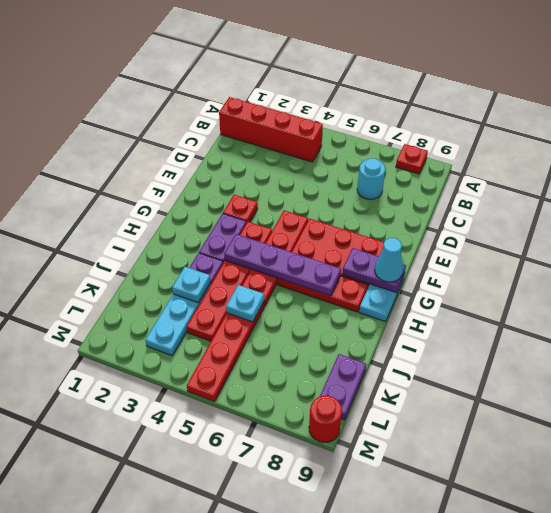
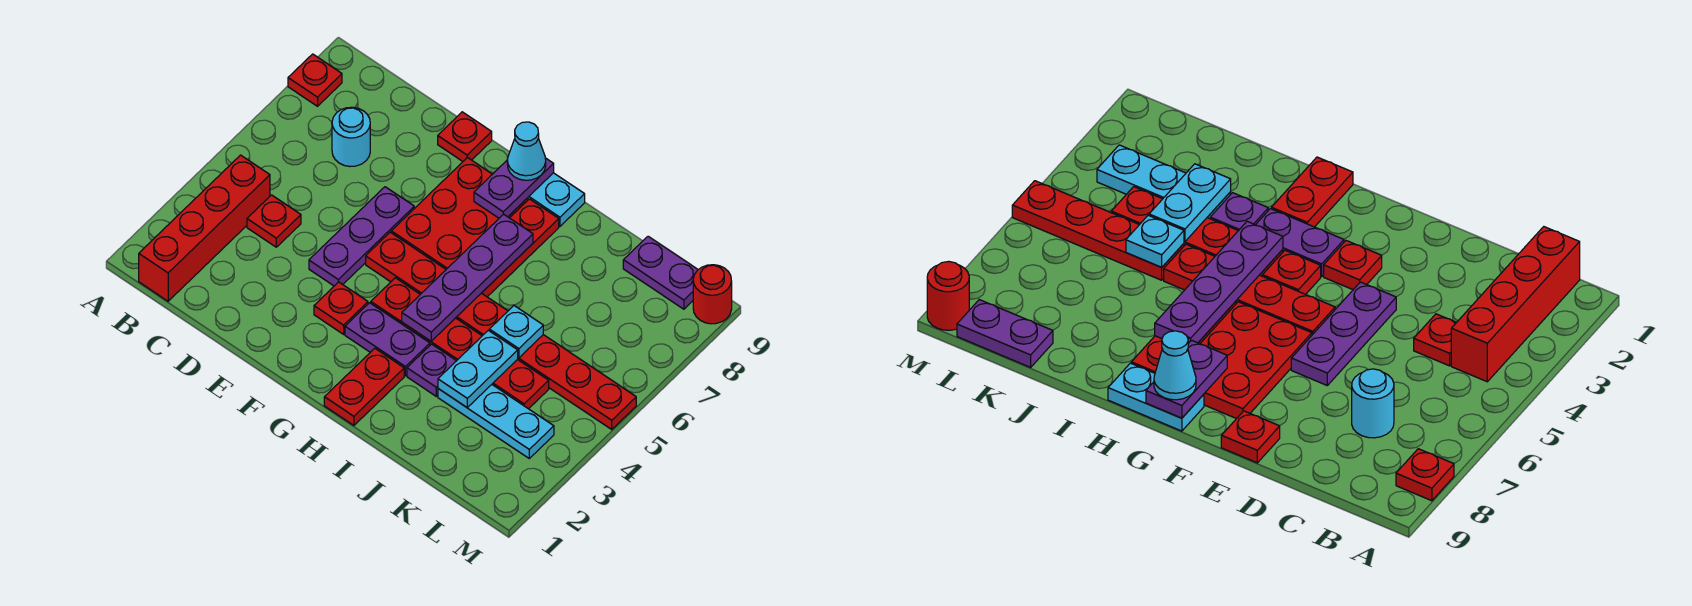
none -> red plate C4 level 1
none -> purple plate E4:E6 level 1
none -> red plate E9 level 1
none -> red plate H1:H2 level 1
cyan plate J3 level 2 -> cyan plate J3:J4 level 2

